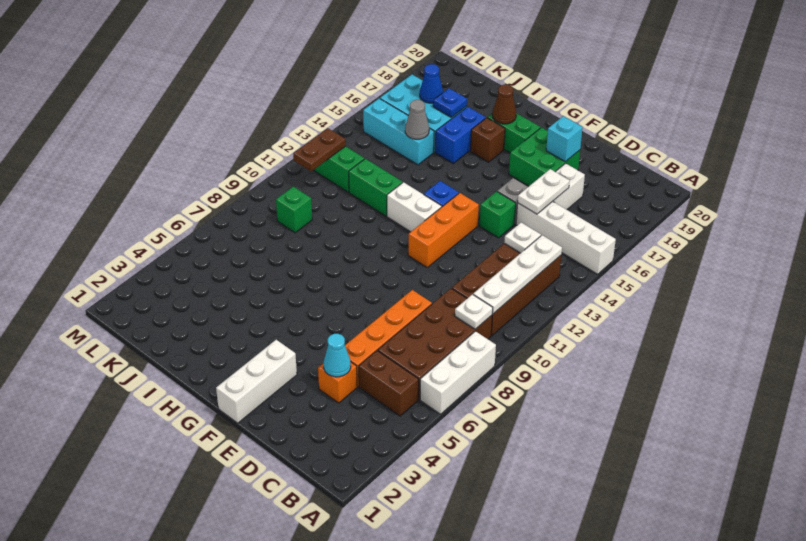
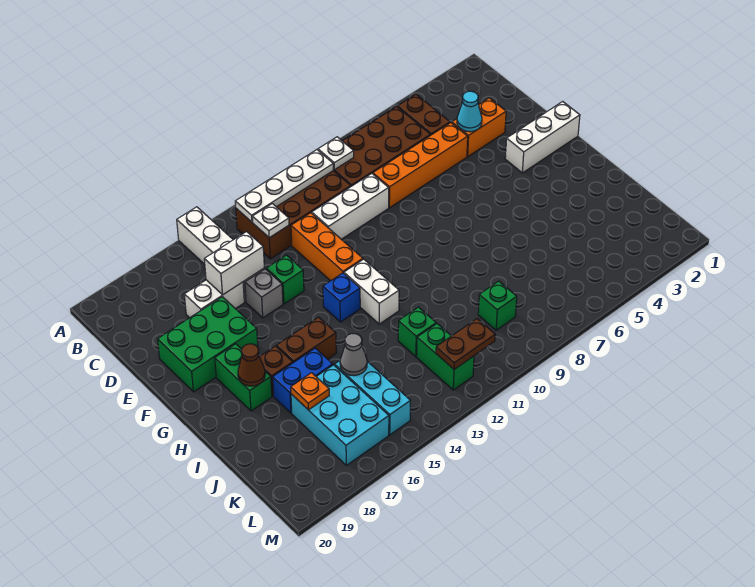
white brick A6:A8 level 1 -> white brick D9:D11 level 1
orange brick D4 level 1 -> orange brick D3:D4 level 1
white plate D15:D16 level 2 -> white brick D15:D16 level 2
green brick E17:F18 level 1 -> green brick E17:F19 level 1
cyan brick E18 level 2 -> none
orange brick F11:F13 level 1 -> orange brick D12:F12 level 1
none -> brown brick H15:H16 level 1
green brick I12:J12 level 1 -> green brick J12 level 1
blue plate J17 level 2 -> orange plate J17 level 2
blue cone K17 level 2 -> none

